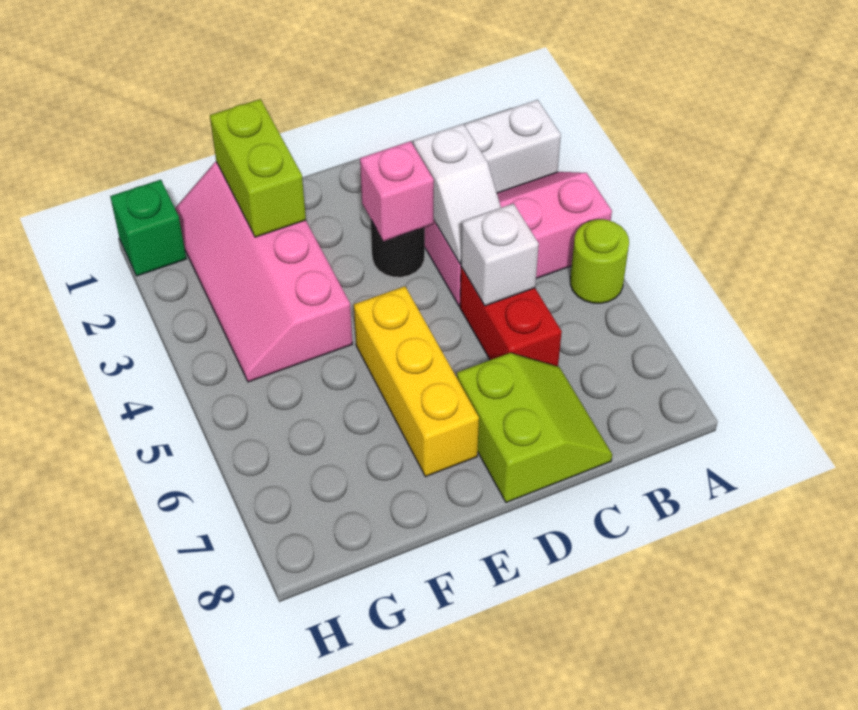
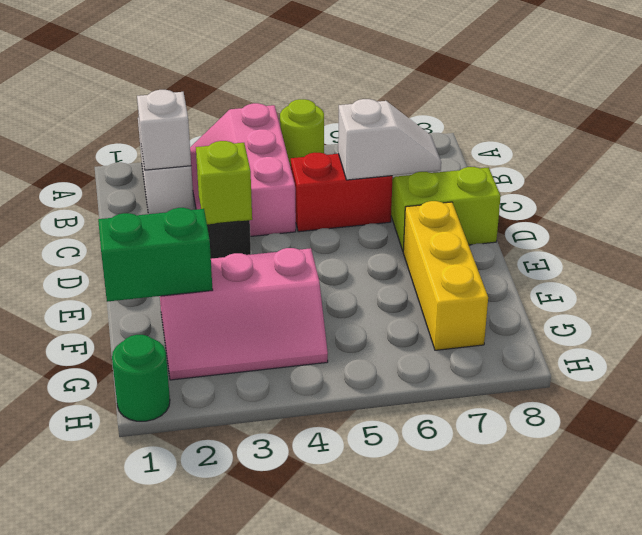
white slope C3:C4 level 2 top 3 -> white slope C6:C7 level 2 top 6
white brick C5 level 2 -> white brick B2 level 2
pink brick D3 level 2 -> lime brick D3 level 2
yellow brick E5:E7 level 1 -> yellow brick E7:G7 level 1
pink slope F1:G4 level 1 top F -> pink slope F2:G4 level 1 top F
lime brick F1:F2 level 2 -> green brick F1:F2 level 2
green brick H1 level 1 -> green round brick H1 level 1

